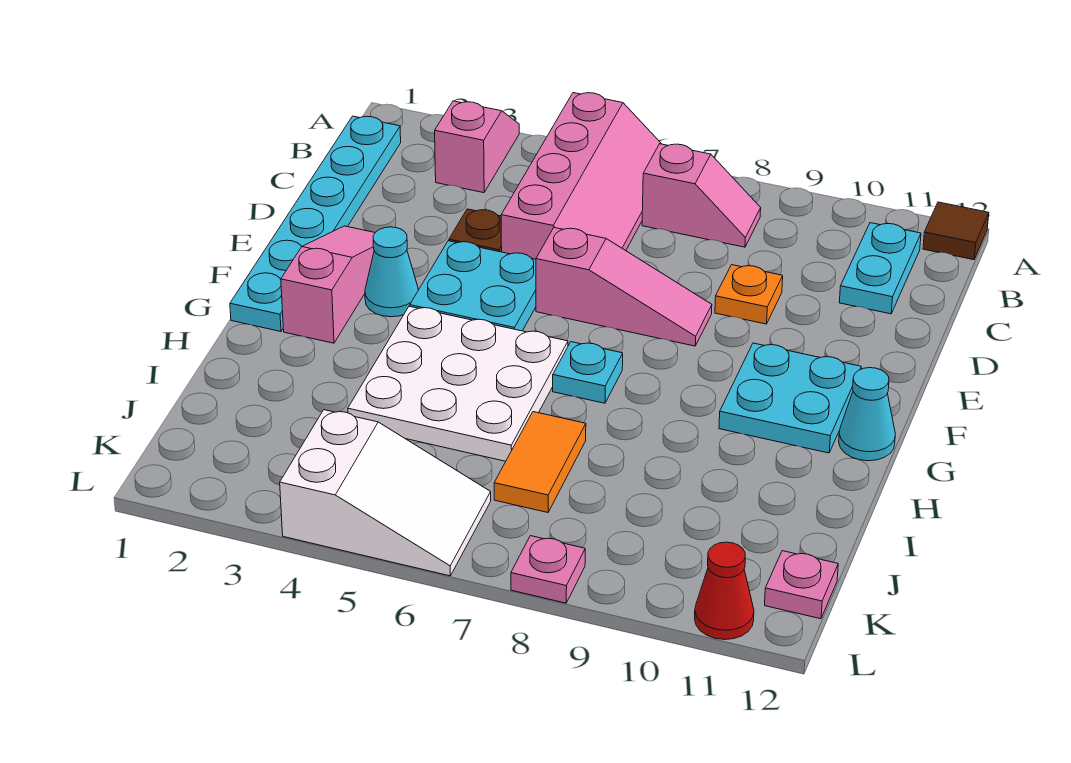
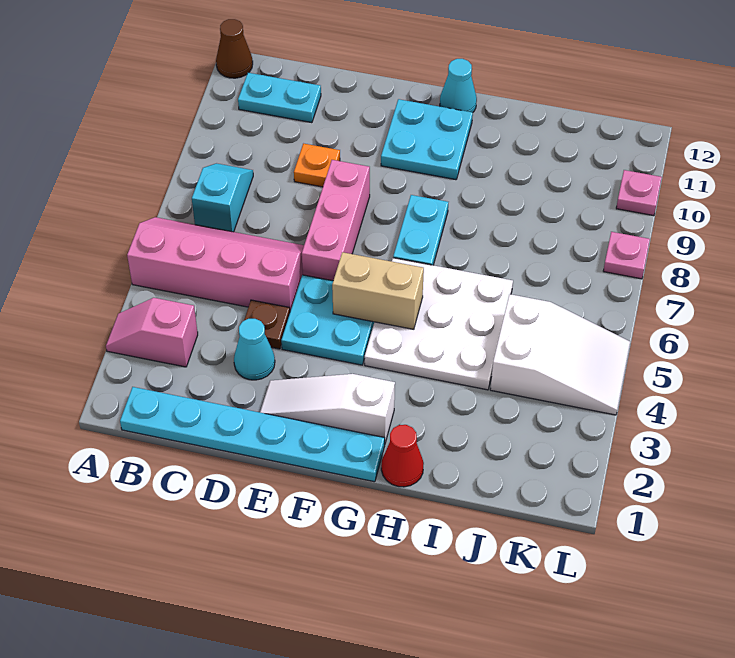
brown tile A12 level 1 -> brown cone A12 level 1
pink slope B7:B8 level 1 top 7 -> cyan slope B7:B8 level 1 top 7
pink slope E2:G2 level 1 top G -> white slope E2:G2 level 1 top G
pink slope E6:E8 level 1 top 6 -> pink brick E6:E8 level 1
cyan cone F3 level 1 -> cyan cone D3 level 1
none -> tan brick F5:G5 level 2
cyan plate G7 level 1 -> cyan plate G7:G8 level 1
orange tile I7:J7 level 1 -> none
white slope K4:L6 level 1 top 4 -> white slope J4:L5 level 1 top J
pink plate K12 level 1 -> pink plate L10 level 1
red cone L11 level 1 -> red cone H1 level 1

